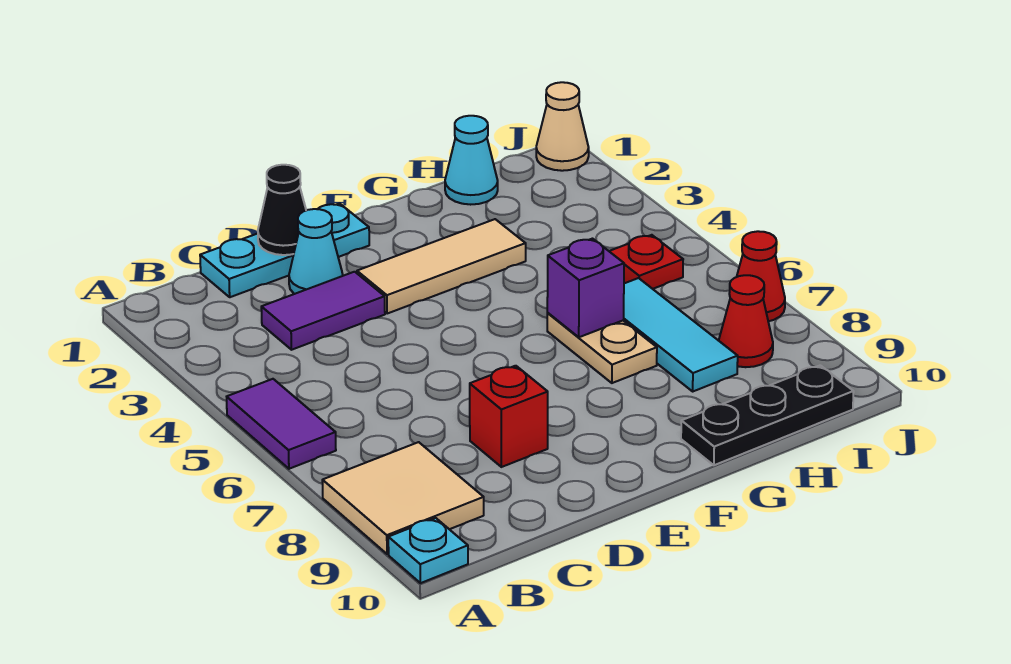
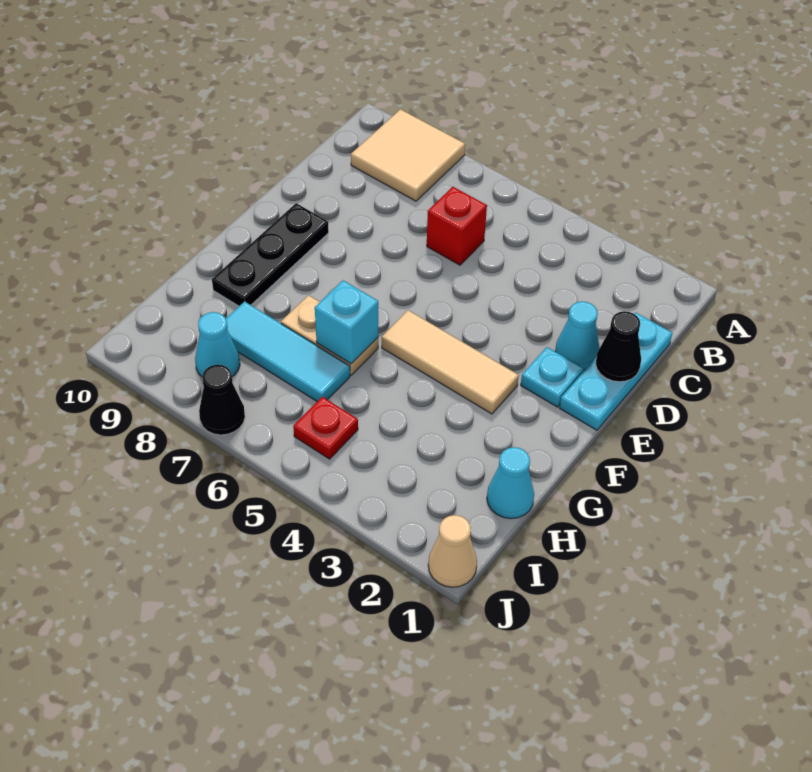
purple tile A5:A6 level 1 -> none
cyan plate A10 level 1 -> cyan plate E2 level 1
purple tile C3:D3 level 1 -> none
red brick D8 level 1 -> red brick C6 level 1
tan tile E3:G3 level 1 -> tan tile F3:F5 level 1
purple brick G6 level 2 -> cyan brick G6 level 2
black plate G10:I10 level 1 -> black plate E9:G9 level 1
red cone I8 level 1 -> cyan cone I8 level 1
red cone J7 level 1 -> black cone J7 level 1

